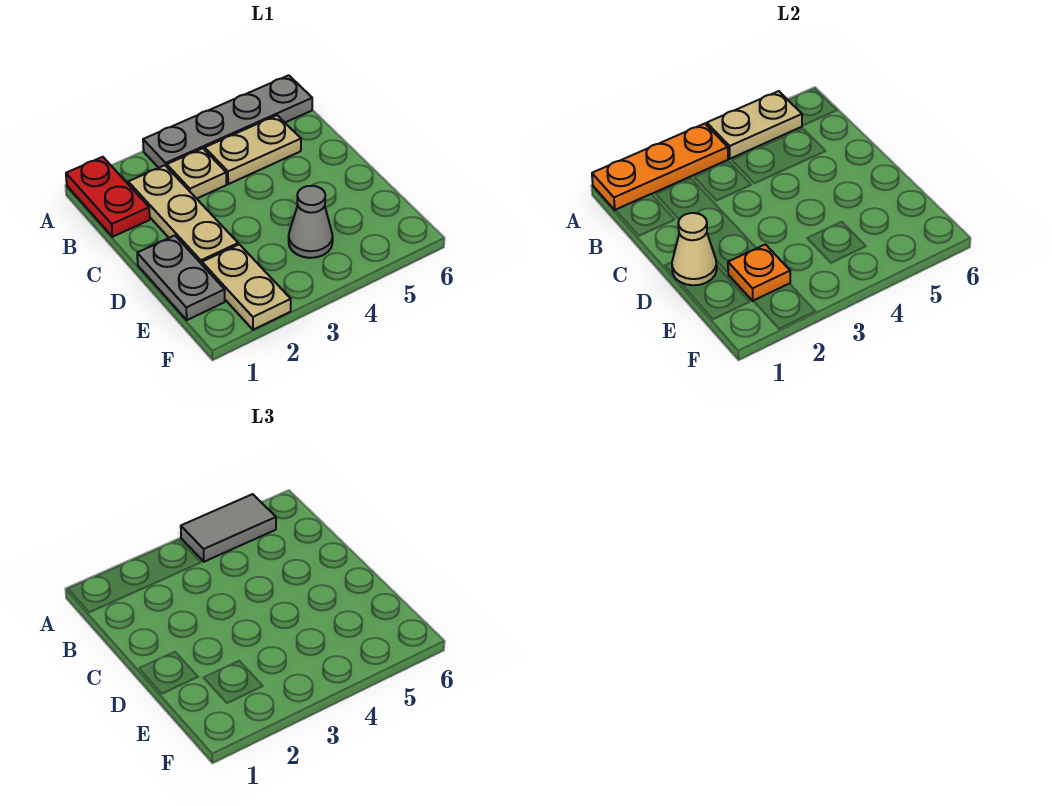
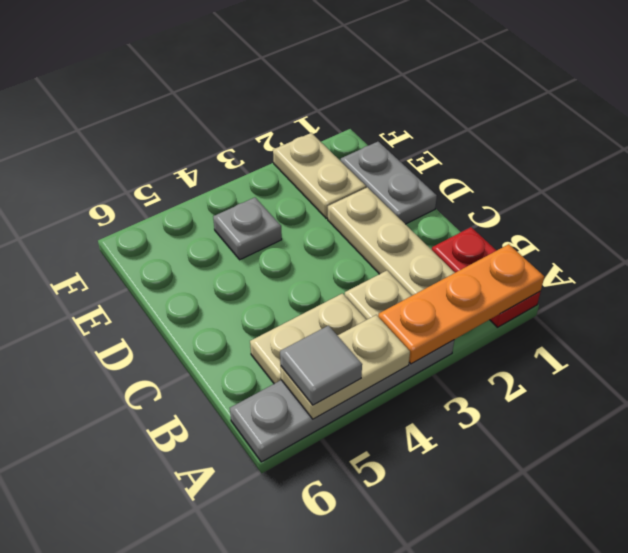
grey tile A4:A5 level 3 -> grey tile A5 level 3
tan cone D1 level 2 -> none
orange plate E2 level 2 -> none
grey cone E4 level 1 -> grey plate E4 level 1

